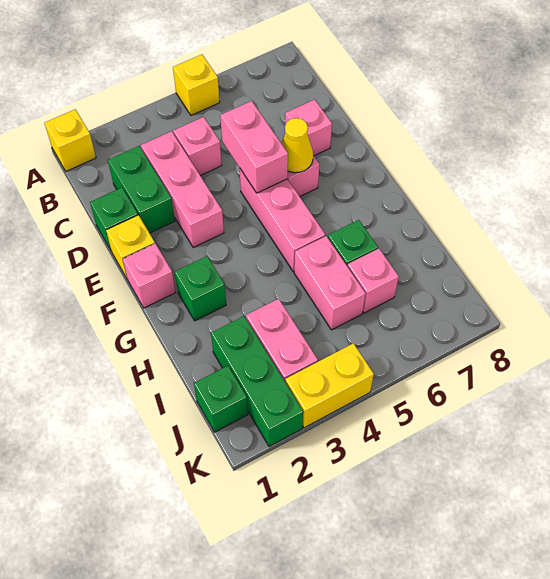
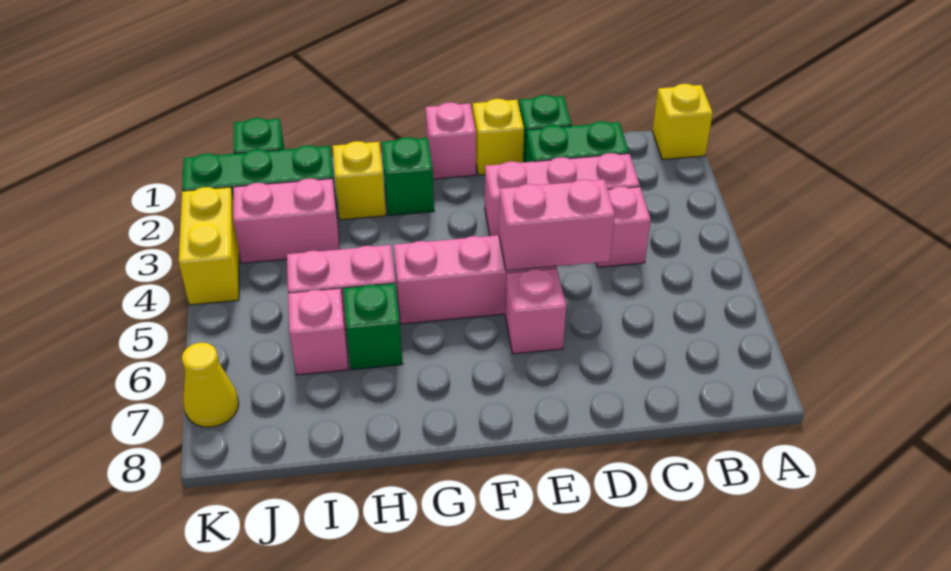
yellow brick A5 level 1 -> yellow brick H2 level 1
pink brick D7 level 1 -> none
yellow cone E6 level 2 -> yellow cone K7 level 1

